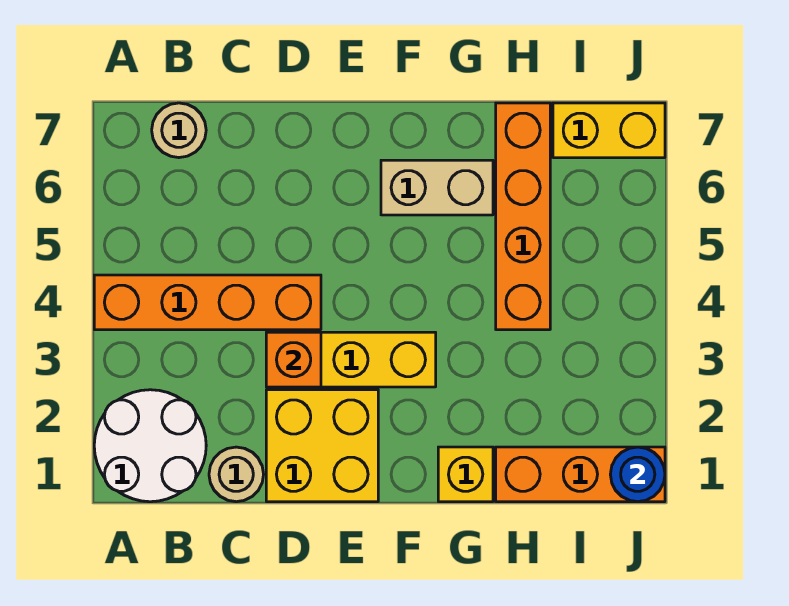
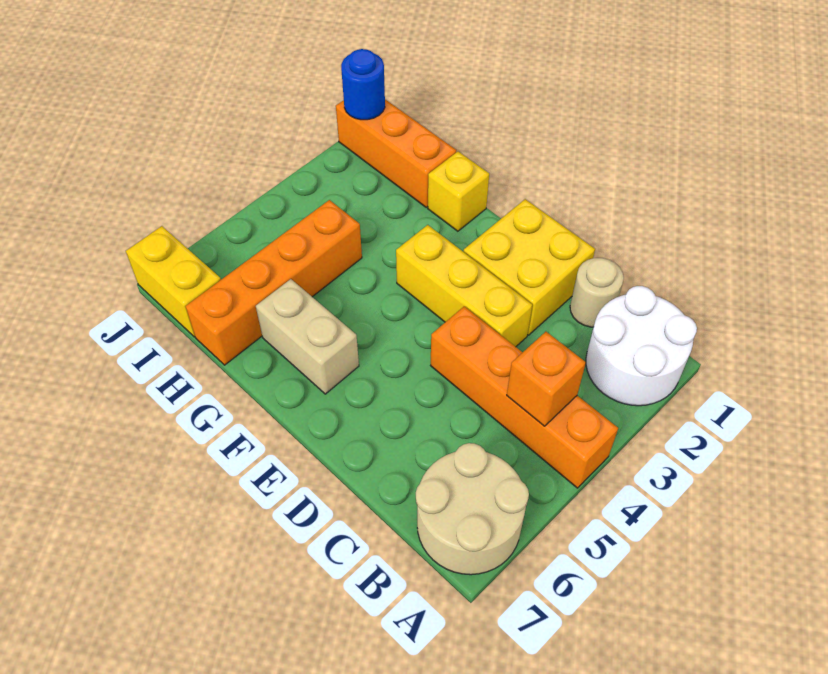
tan round brick B7 level 1 -> tan round brick A6:B7 level 1
orange brick D3 level 2 -> orange brick B4 level 2

